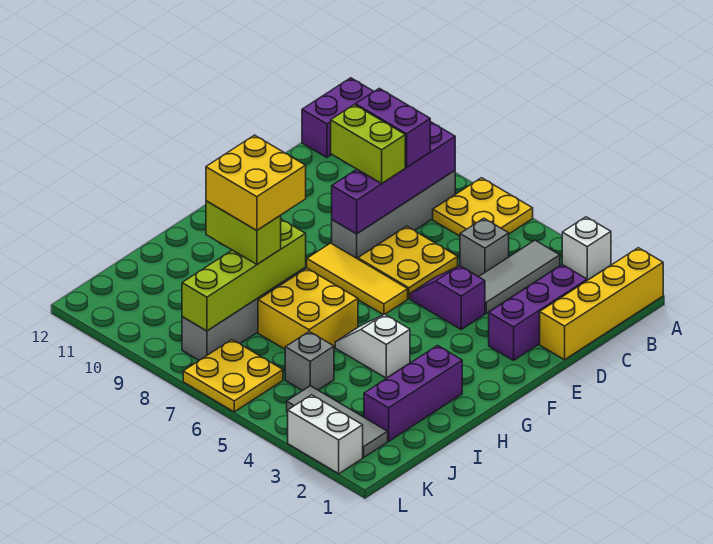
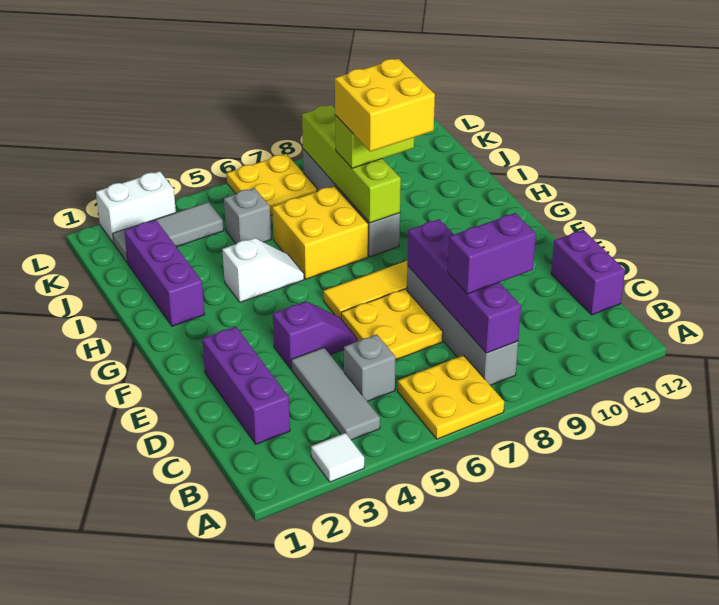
yellow brick A1:D1 level 1 -> none
white brick A3 level 1 -> white tile A3 level 1
purple brick A12:B12 level 1 -> purple brick C12:D12 level 1
lime brick D8:D9 level 3 -> none

